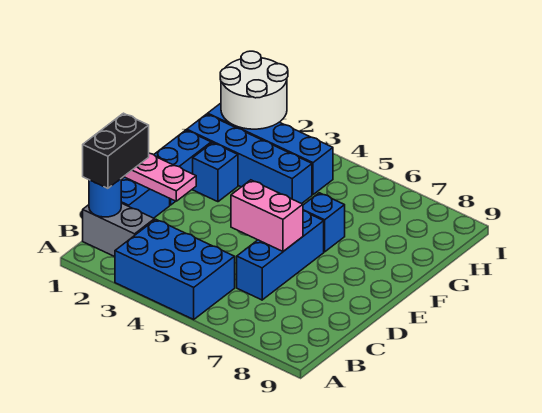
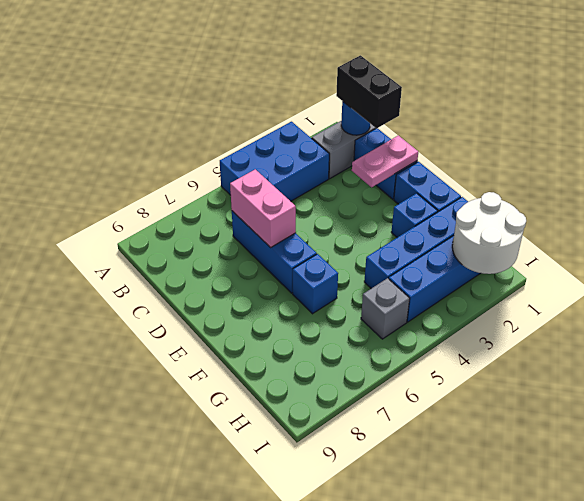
pink brick D5:D6 level 2 -> pink brick C6:D6 level 2
none -> grey brick H5 level 1

